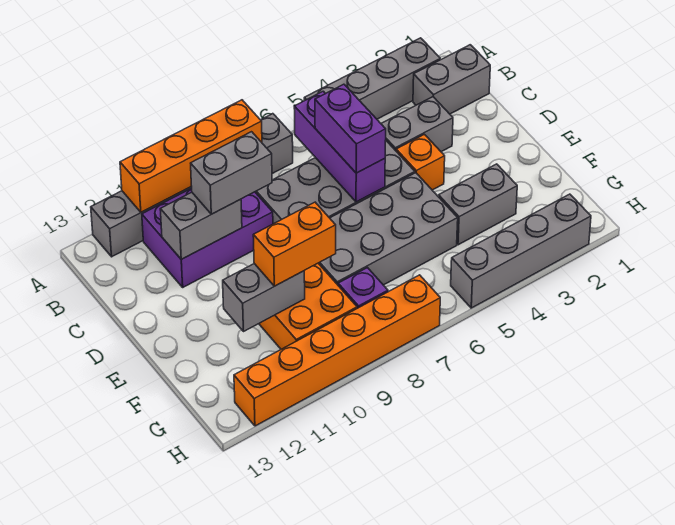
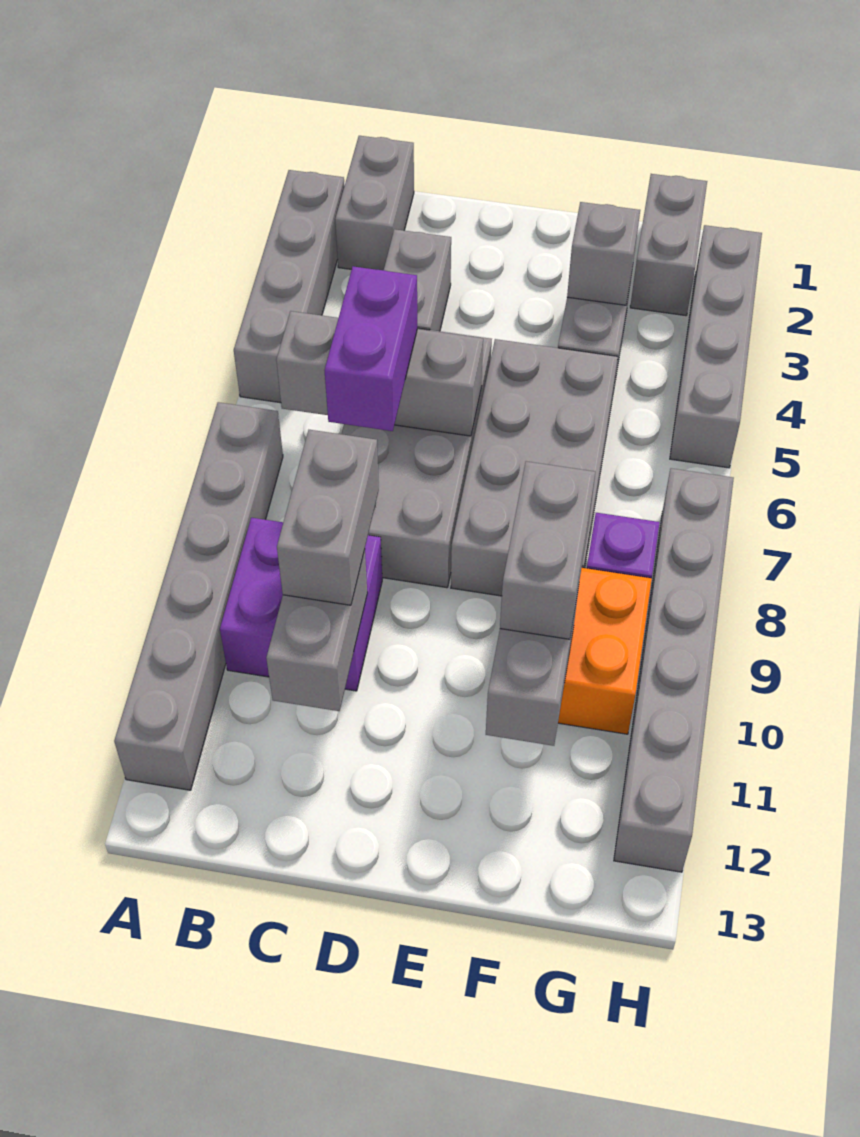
orange brick A8:A11 level 2 -> none
purple brick B6:D6 level 2 -> grey brick B6:D6 level 2
purple brick B9:C11 level 1 -> purple brick B9:C10 level 1
purple brick C6:D6 level 3 -> purple brick C6:C7 level 3
orange brick D4 level 1 -> none
none -> grey brick F3 level 2
orange brick F9:F10 level 3 -> grey brick F9:F10 level 3
none -> grey brick G1:G2 level 1
orange brick H7:H12 level 1 -> grey brick H7:H12 level 1

